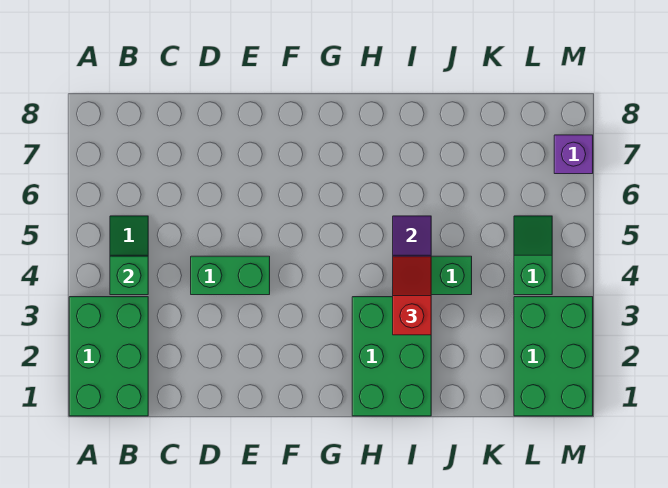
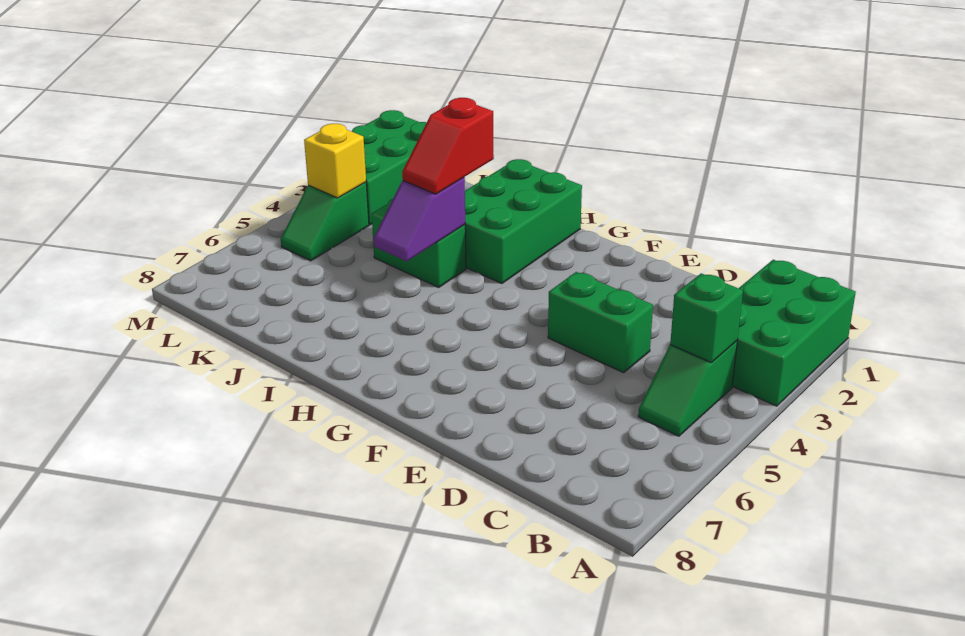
none -> yellow brick L4 level 2
purple brick M7 level 1 -> none

